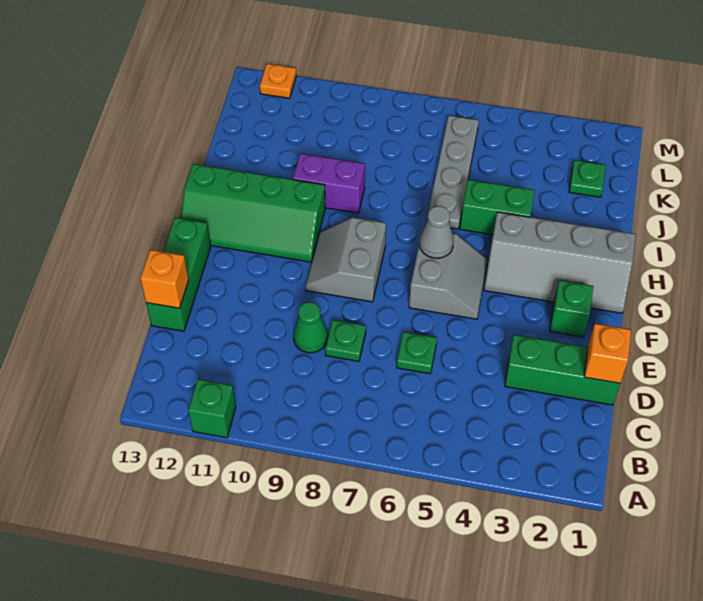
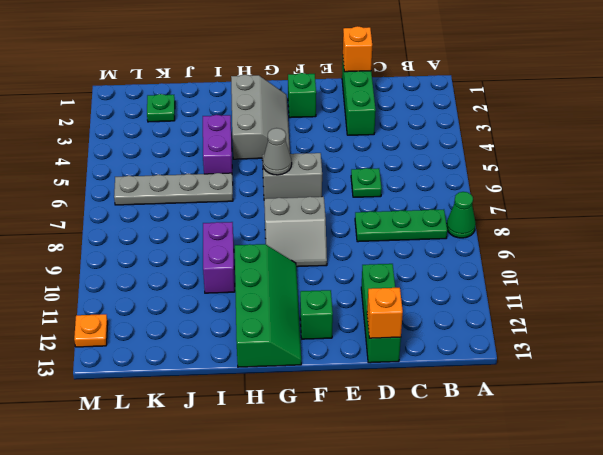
green brick A11 level 1 -> green brick F12 level 1
green plate D8 level 1 -> green plate B8:D8 level 1
green cone D9 level 1 -> green cone A8 level 1
green brick D13:F13 level 1 -> green brick D11:D13 level 1
grey slope G1:H4 level 1 top H -> grey slope G2:H4 level 1 top H
green brick I4:I5 level 1 -> purple brick I4:I5 level 1

